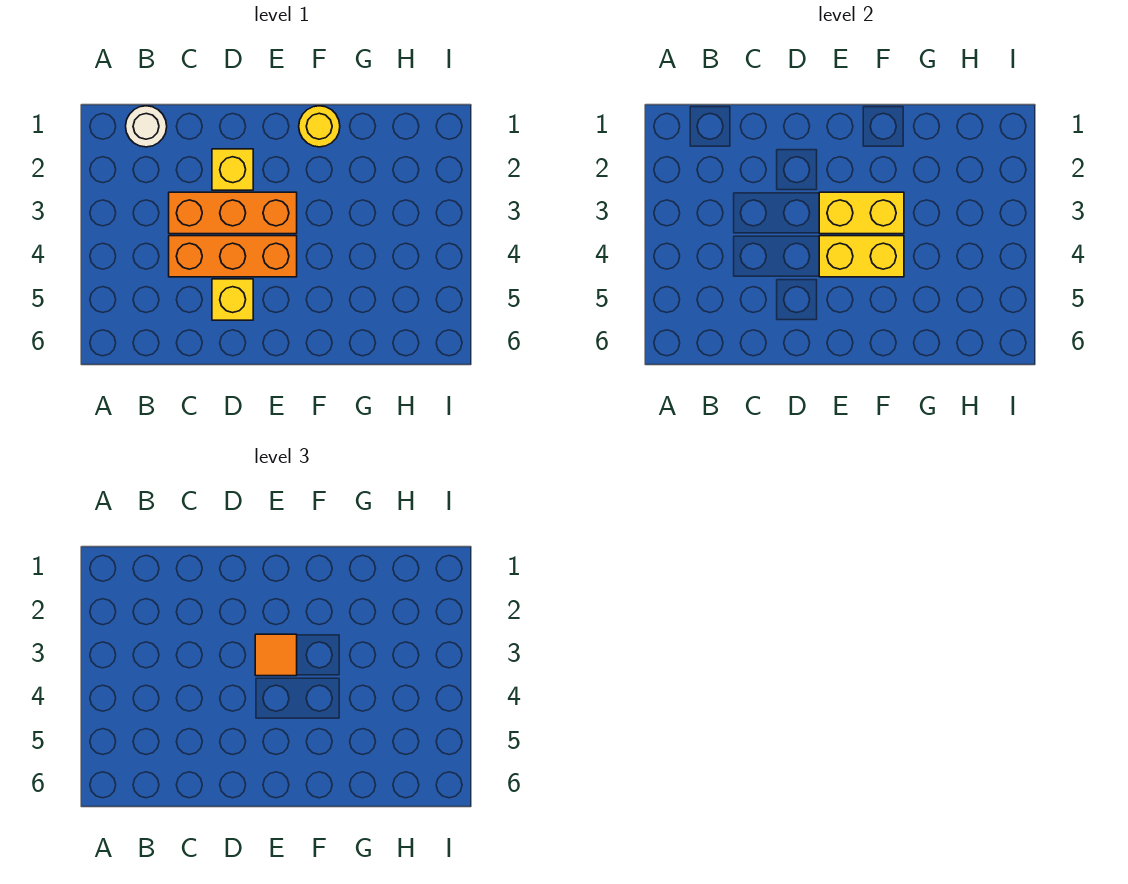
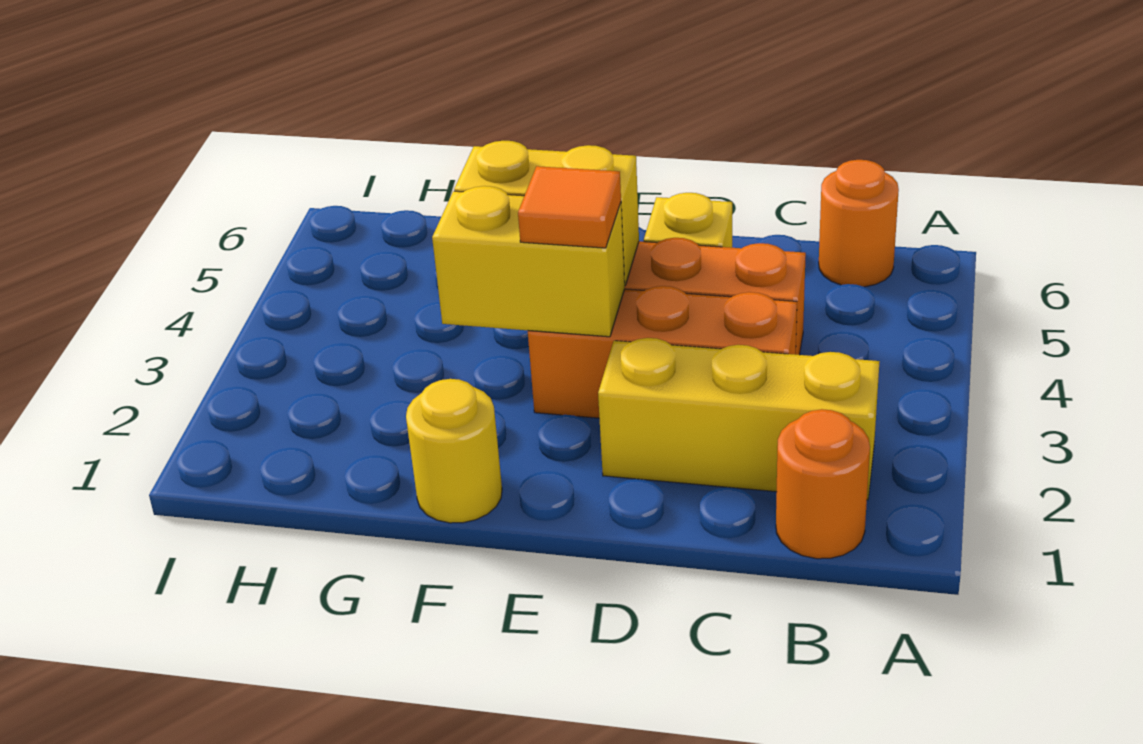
white round brick B1 level 1 -> orange round brick B1 level 1
none -> orange round brick B6 level 1
yellow brick D2 level 1 -> yellow brick B2:D2 level 1

